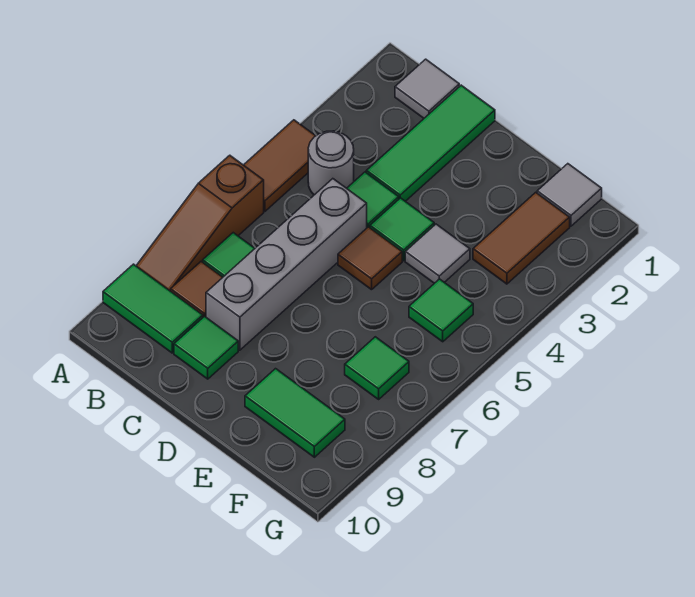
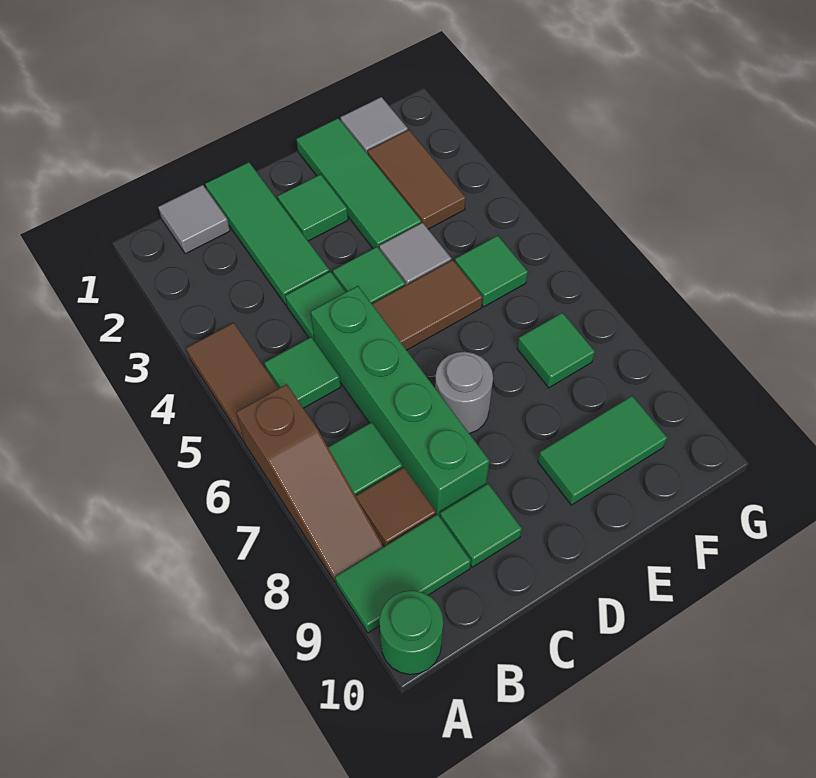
none -> green round brick A10 level 1
grey round brick B4 level 1 -> grey round brick D7 level 1
none -> green tile B5 level 1
grey brick C5:C8 level 1 -> green brick C5:C8 level 1
none -> green tile D2 level 1
brown tile D5 level 1 -> brown tile D5:E5 level 1
none -> green tile E1:E3 level 1

